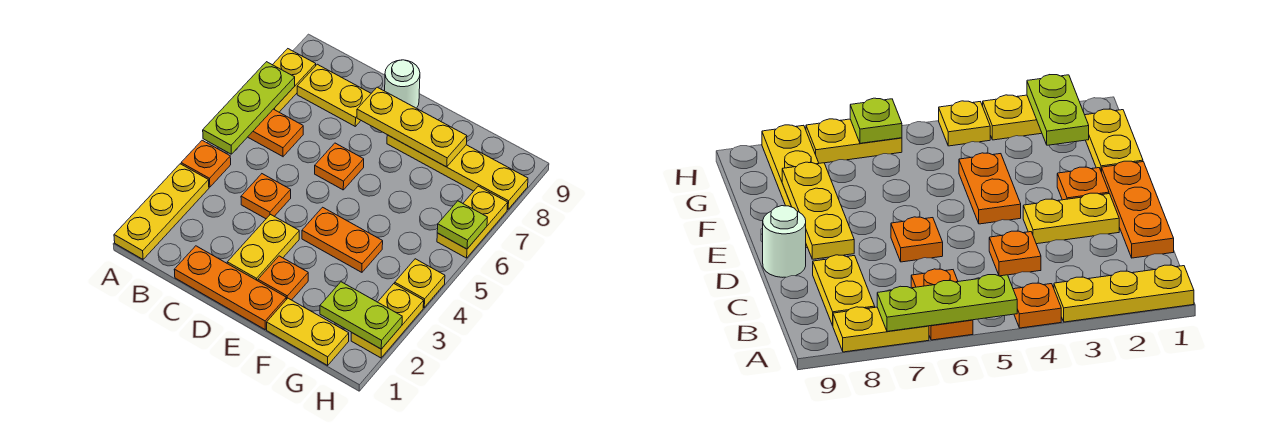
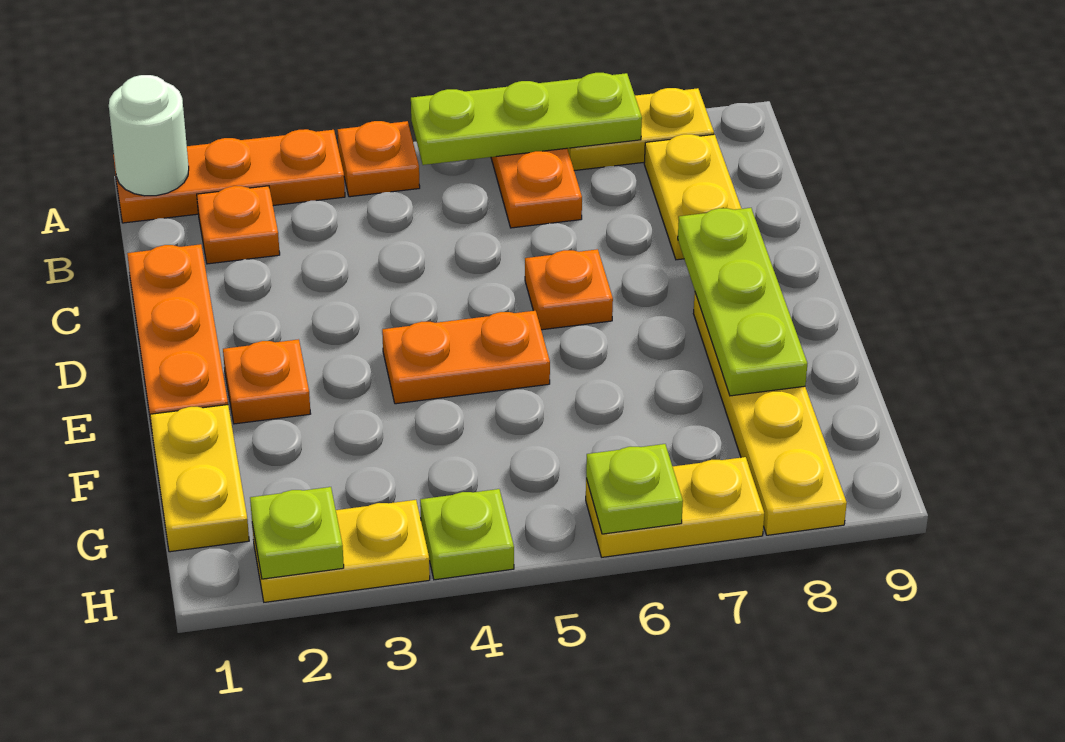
yellow plate A1:A3 level 1 -> orange plate A1:A3 level 1
orange plate C4 level 1 -> orange plate B2 level 1
yellow plate D2:D3 level 1 -> none
yellow plate D8:F8 level 2 -> lime plate D8:F8 level 2
white round brick D9 level 1 -> white round brick A1 level 2
orange plate E4:F4 level 1 -> orange plate E4:E5 level 1
lime plate G2:H2 level 2 -> lime plate H2 level 2
yellow plate H4 level 1 -> lime plate H4 level 1

